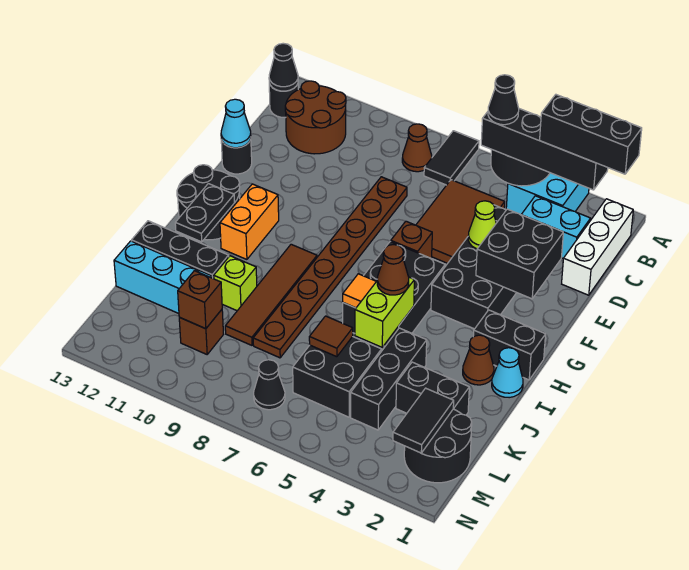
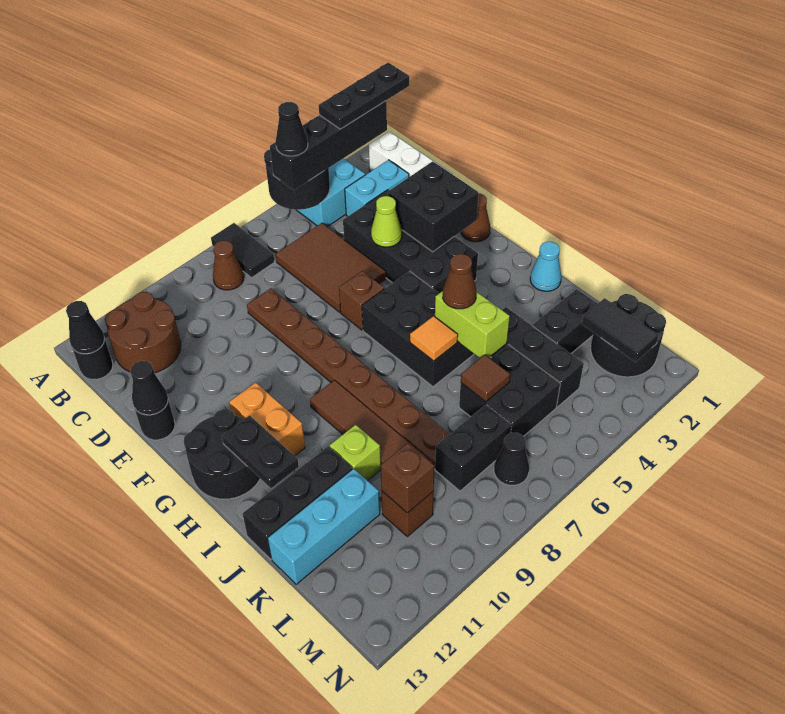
black brick B1:B3 level 4 -> black plate B1:B3 level 4
cyan cone E13 level 2 -> black cone E13 level 2
black brick H1:H2 level 1 -> black brick L7:L8 level 1
brown cone I2 level 1 -> brown cone F1 level 1

